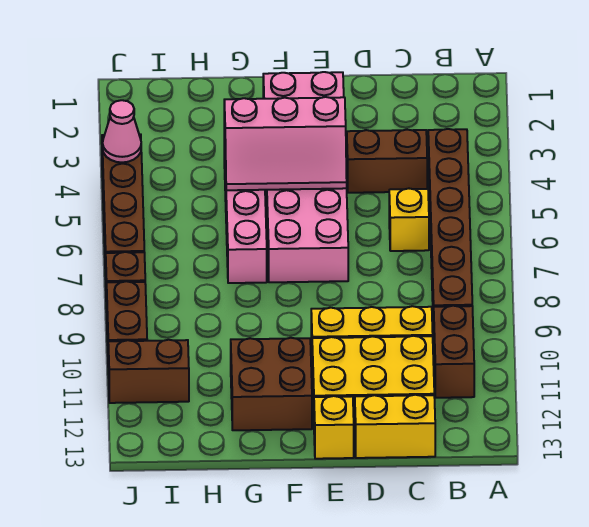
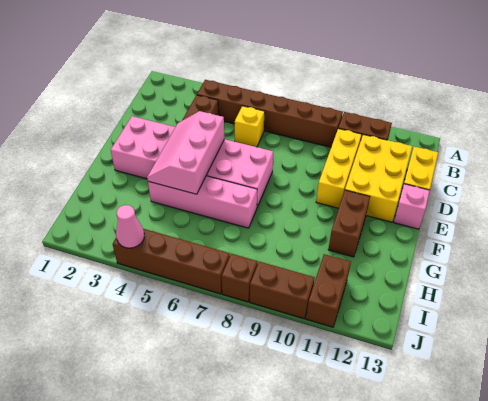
pink slope E4:G5 level 2 top 4 -> pink slope E4:G5 level 2 top 5
yellow brick E13 level 1 -> pink brick E13 level 1
brown brick F11:G12 level 1 -> brown brick F11:G11 level 1

